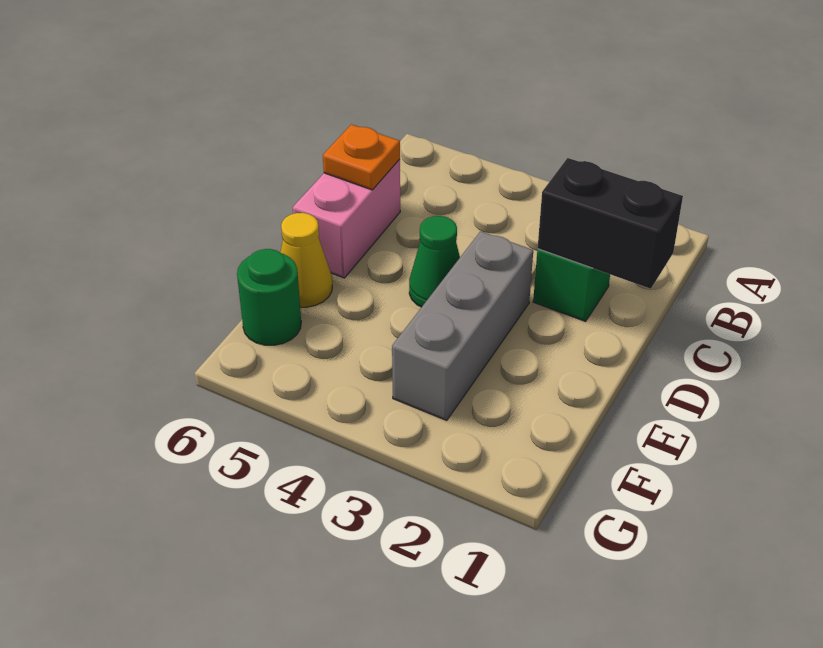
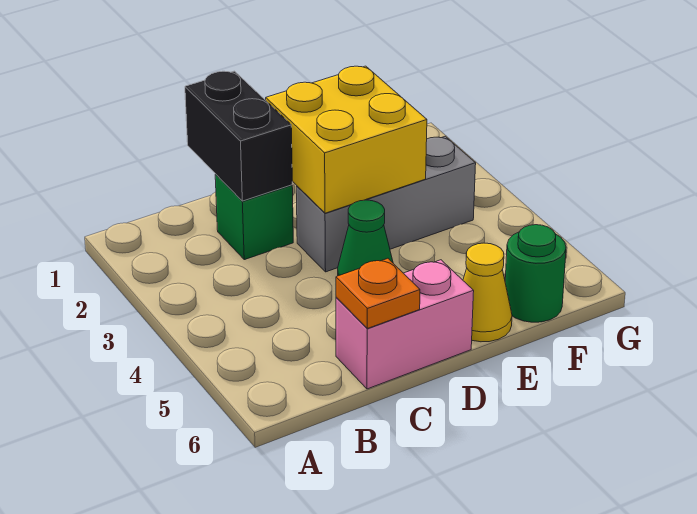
none -> yellow brick D2:E3 level 2

